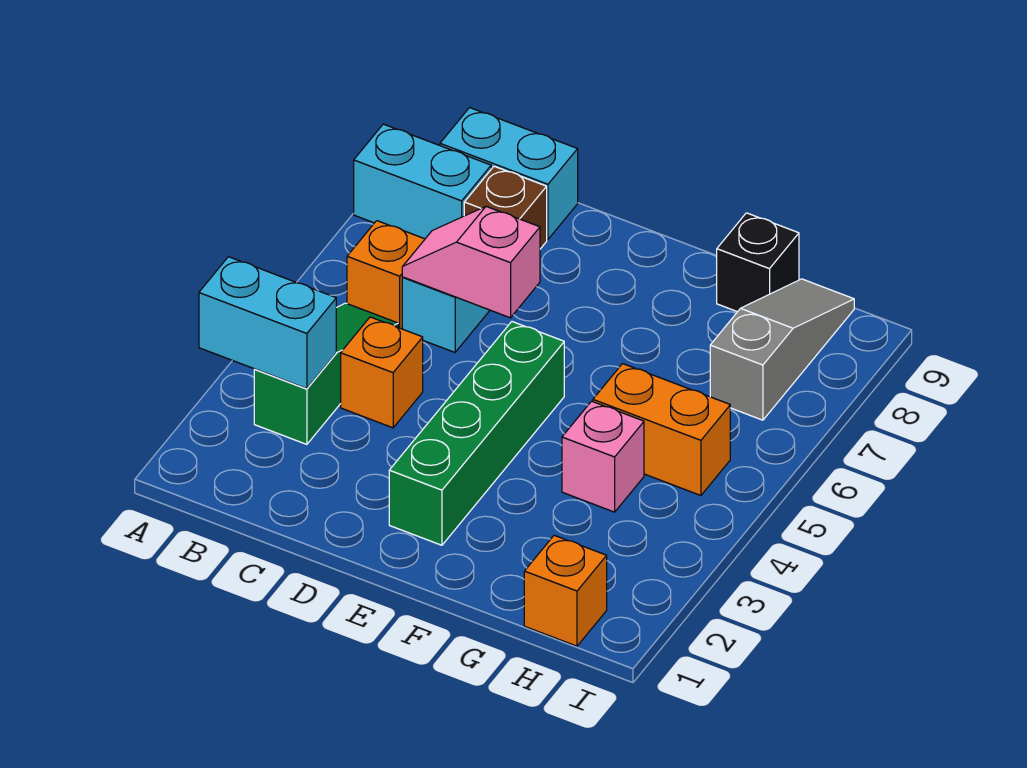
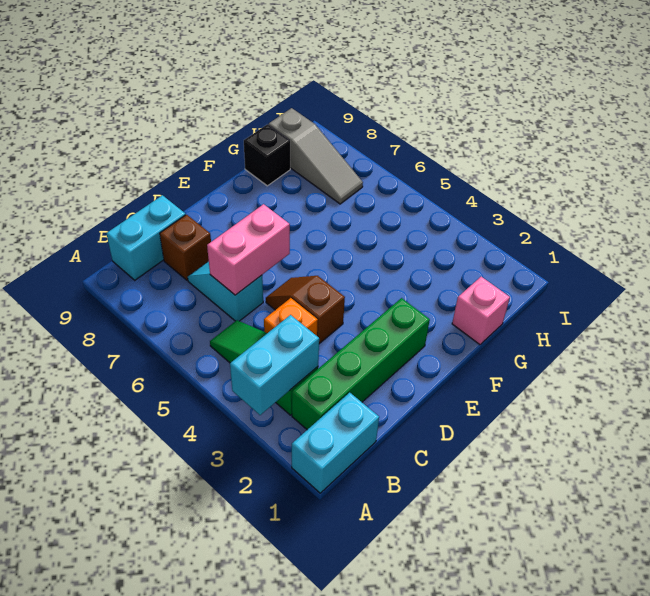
cyan brick A8:B8 level 1 -> cyan brick A1:B1 level 1
orange brick B6 level 1 -> none
pink slope C6:D6 level 2 top D -> pink brick C6:D6 level 2
none -> brown slope D4:D5 level 1 top 4
green brick E2:E5 level 1 -> green brick B2:E2 level 1
pink brick G4 level 1 -> pink brick G1 level 1
orange brick G5:H5 level 1 -> none
orange brick H1 level 1 -> none
grey slope H7:H9 level 1 top 7 -> grey slope H7:H9 level 1 top 9

